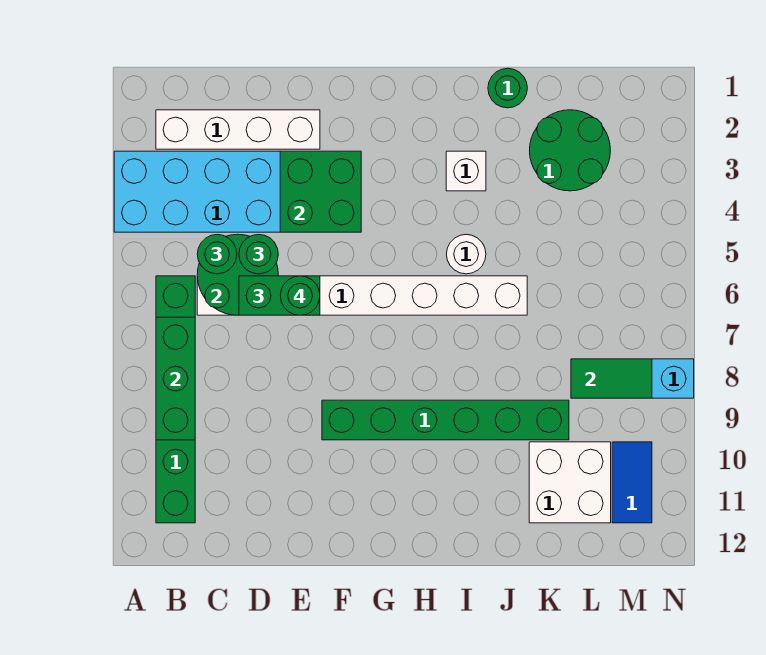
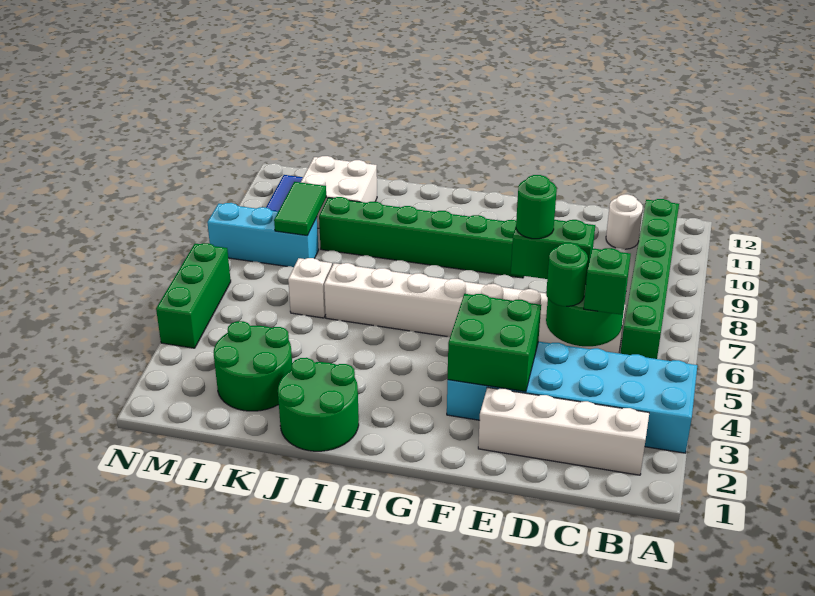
green brick B7:B9 level 2 -> green brick N4:N6 level 1
green round brick C5 level 3 -> green brick C5 level 3
white brick I3 level 1 -> white brick K6 level 1
white round brick I5 level 1 -> white round brick C11 level 1
green round brick J1 level 1 -> green round brick I1:J2 level 1
green tile L8:M8 level 2 -> green tile L8:L9 level 2

